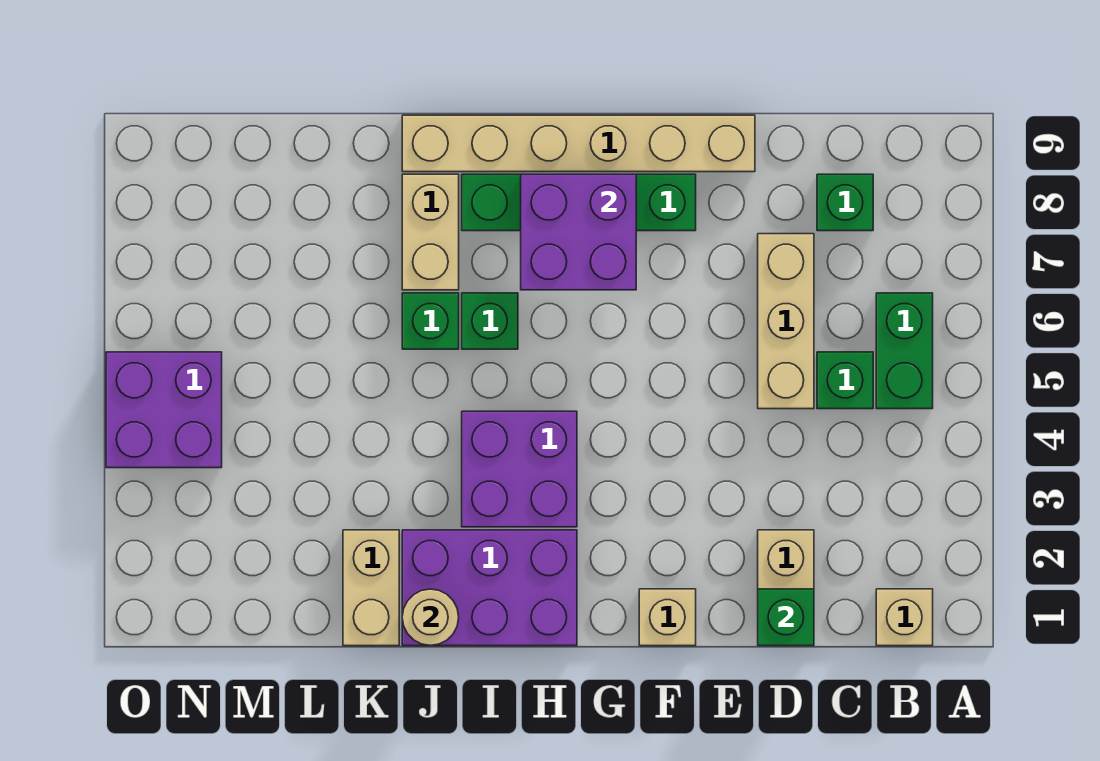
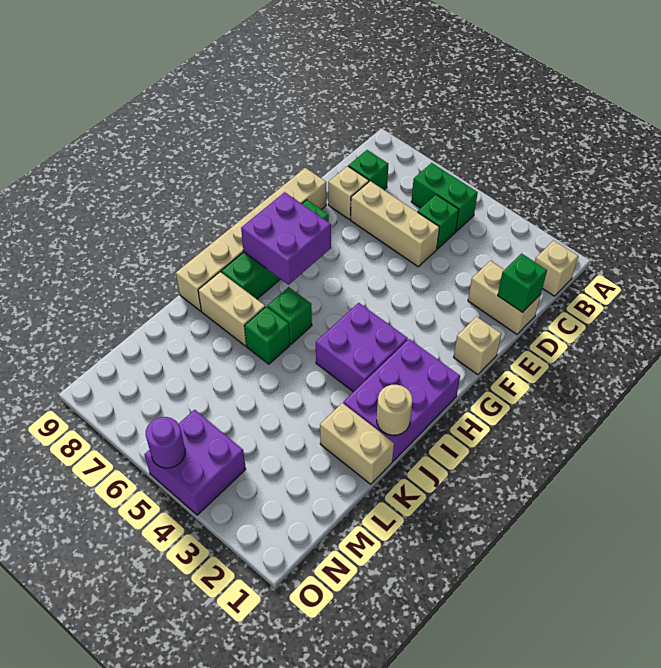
none -> tan brick D8 level 1
none -> purple round brick O5 level 2

